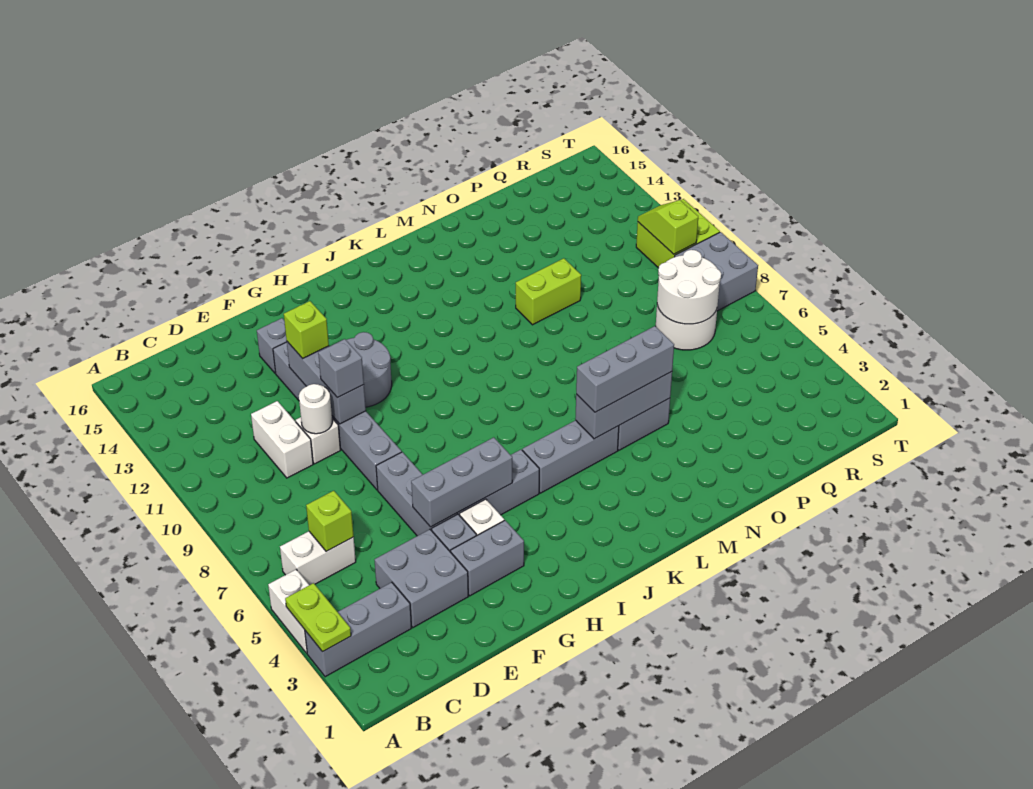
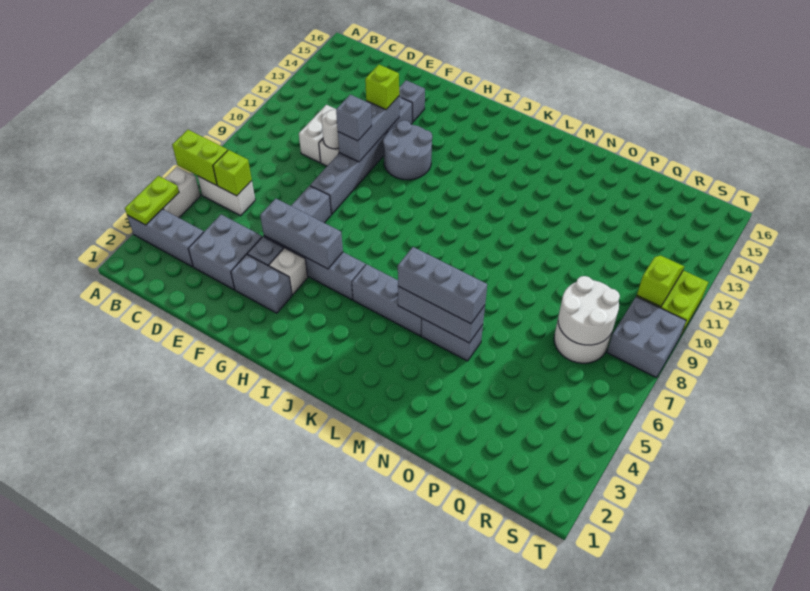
lime brick N11:O11 level 1 -> lime brick A6:B6 level 2

